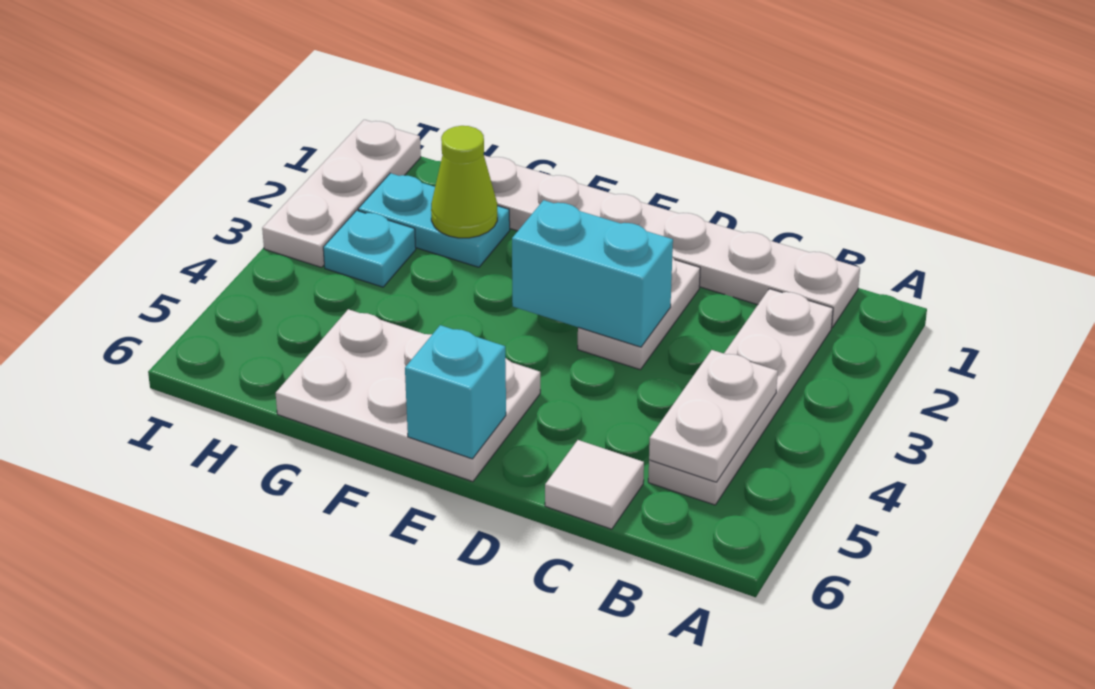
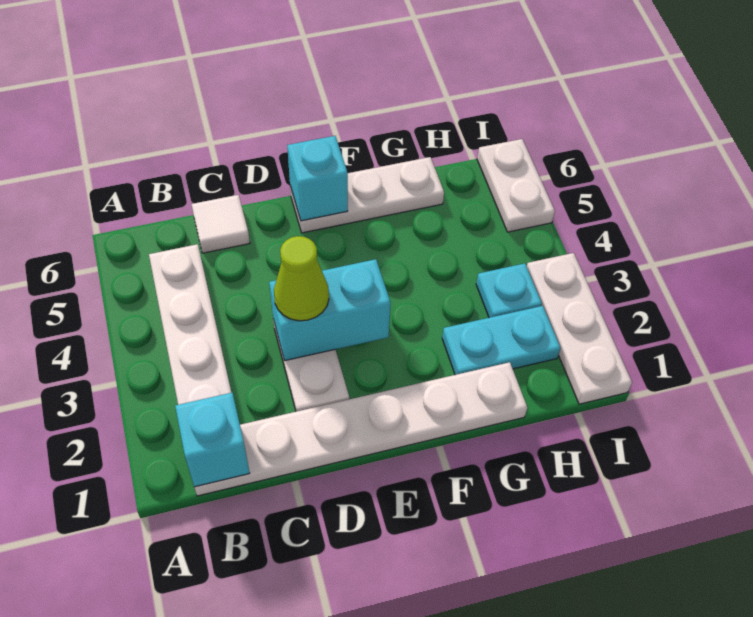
none -> cyan brick B1 level 2
white plate B4:B5 level 2 -> white plate I5:I6 level 1
white plate E5:G6 level 1 -> white plate E6:G6 level 1
lime cone G2 level 2 -> lime cone D3 level 3

